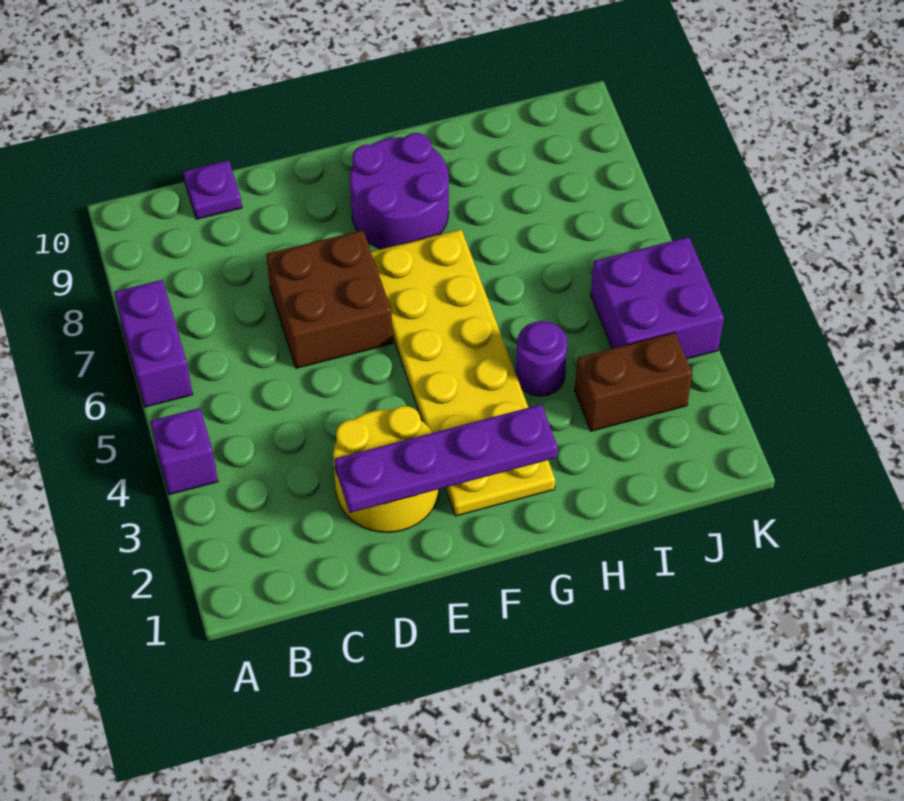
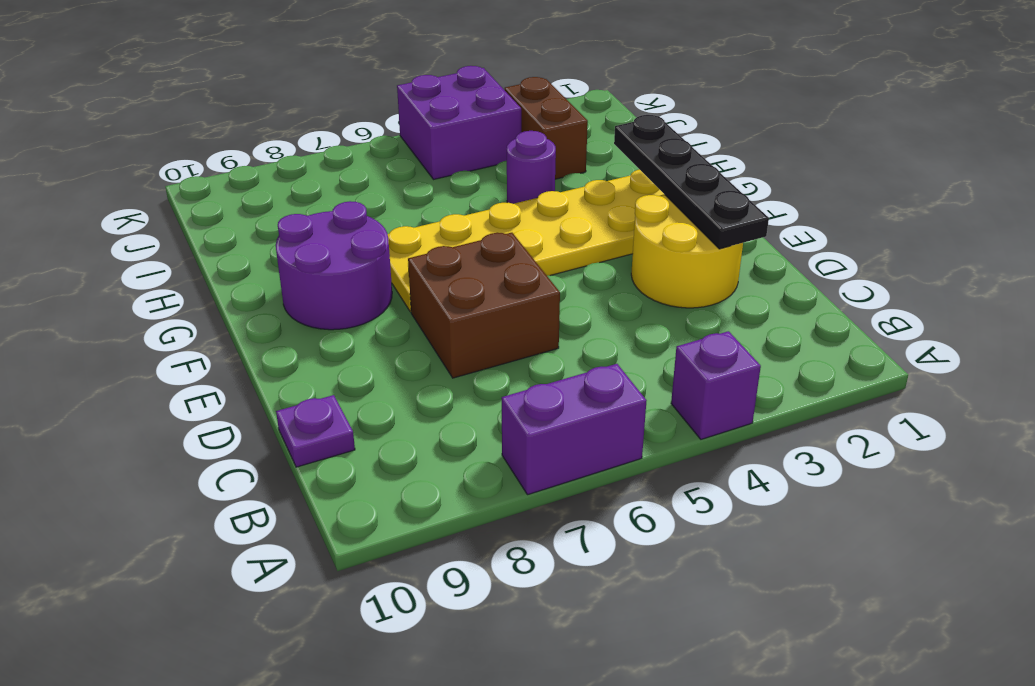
purple plate D2:G2 level 2 -> black plate D2:G2 level 2

